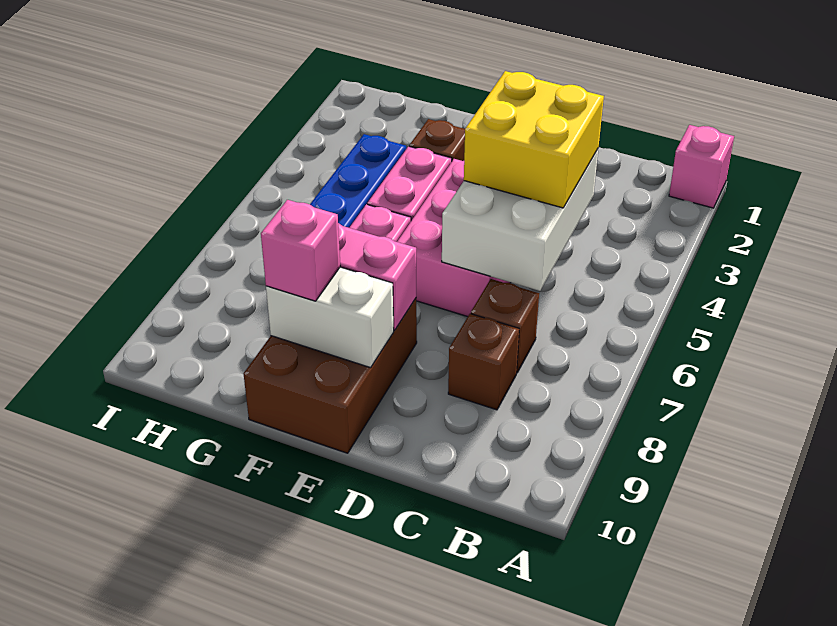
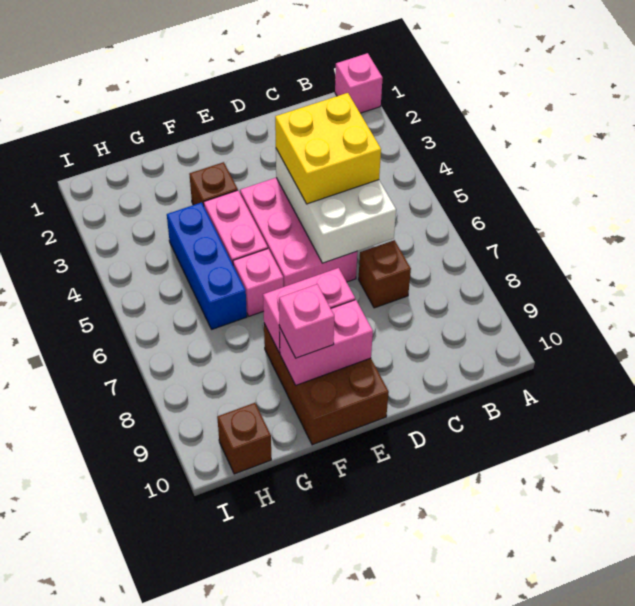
brown brick C8 level 1 -> brown brick H10 level 1
white brick E9:F9 level 2 -> pink brick E9:F9 level 2

